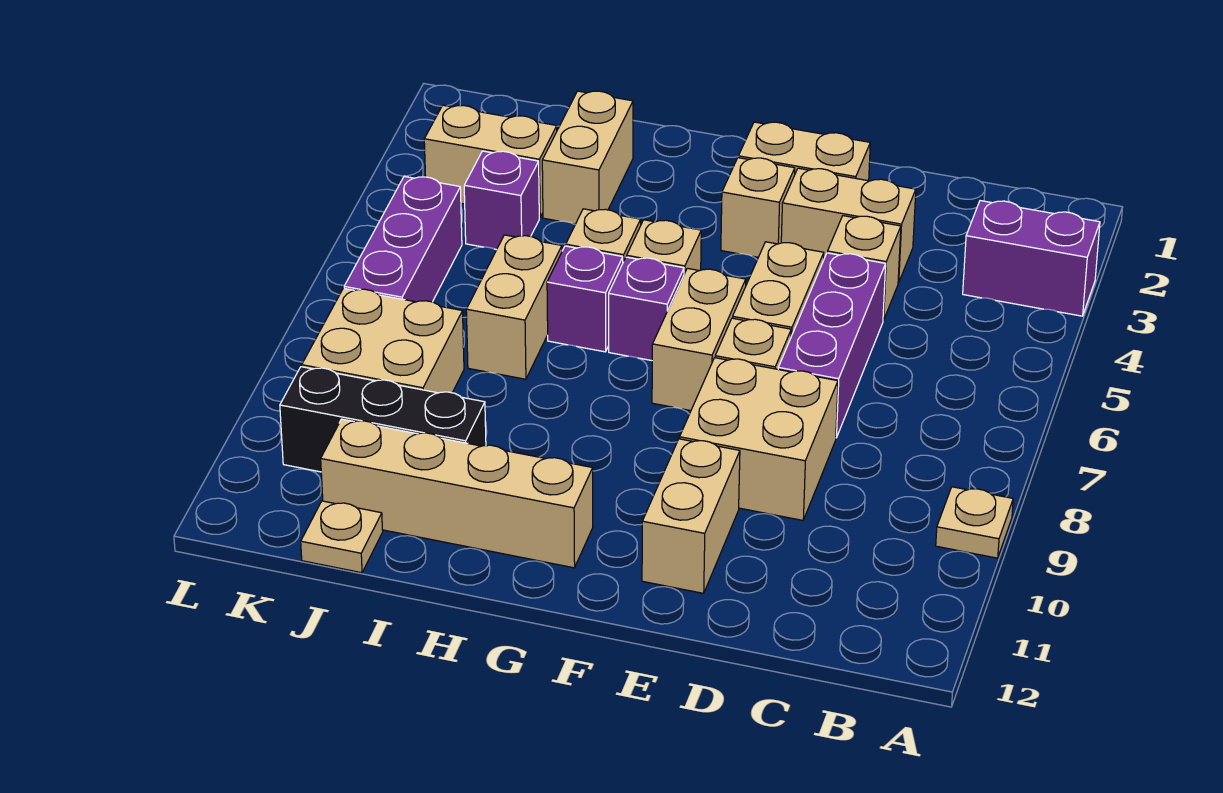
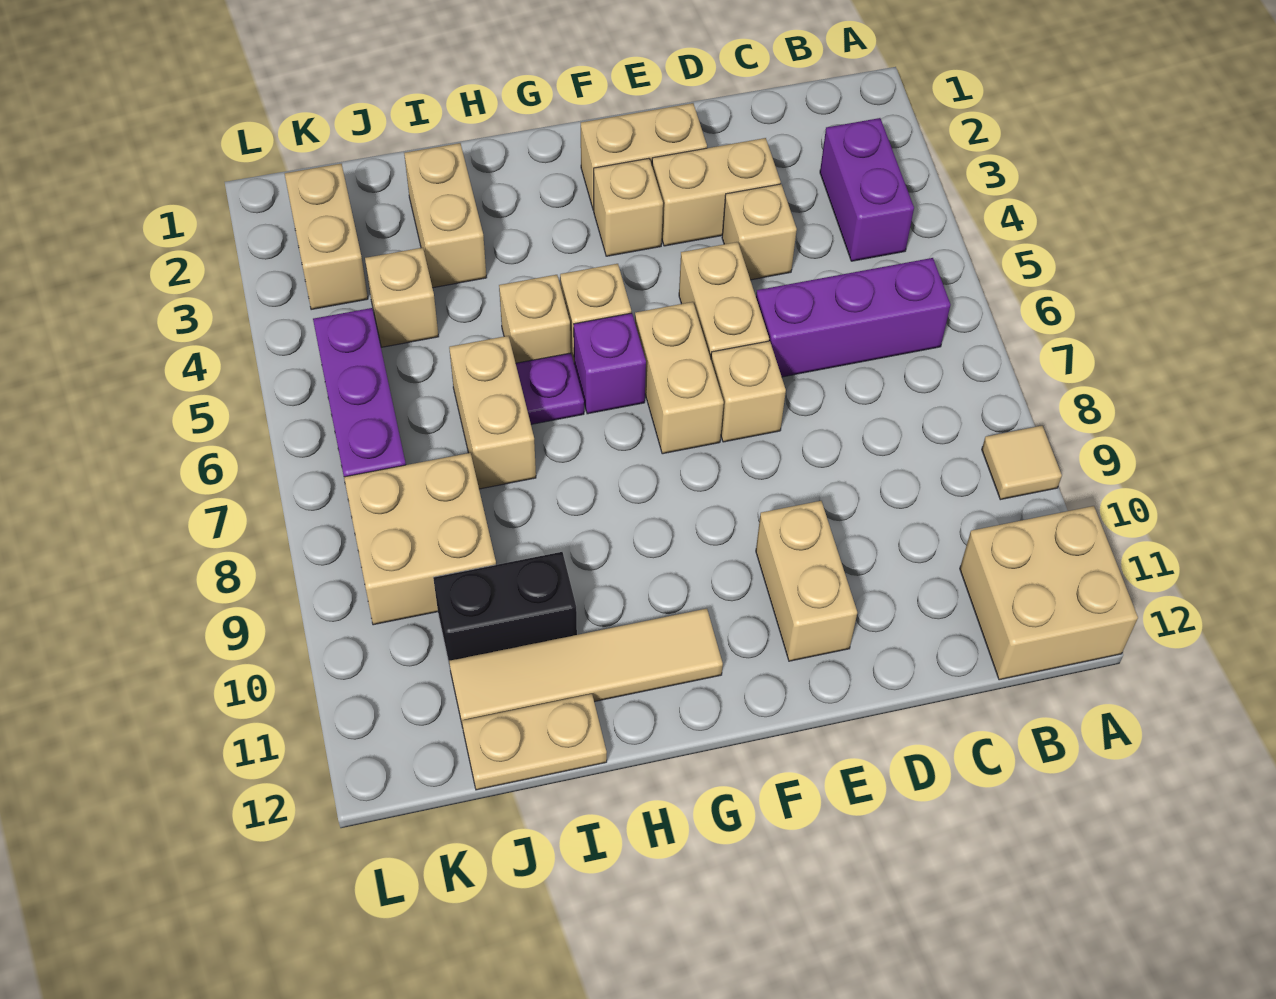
purple brick A3:B3 level 1 -> purple brick B3:B4 level 1
tan plate A9 level 1 -> tan tile A9 level 1
purple brick D5:D7 level 1 -> purple brick B6:D6 level 1
tan brick D8:E9 level 1 -> tan brick A11:B12 level 1
tan brick G11:J11 level 1 -> tan tile G11:J11 level 1
purple brick H6 level 1 -> purple plate H6 level 1
black brick I10:K10 level 1 -> black brick I10:J10 level 1
tan brick J3:K3 level 1 -> tan brick K2:K3 level 1
purple brick J4 level 1 -> tan brick J4 level 1
tan plate J12 level 1 -> tan plate I12:J12 level 1

